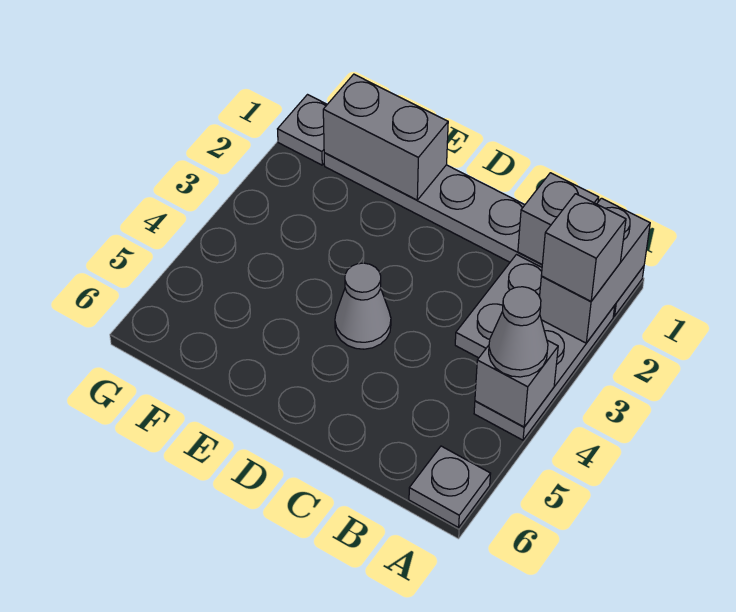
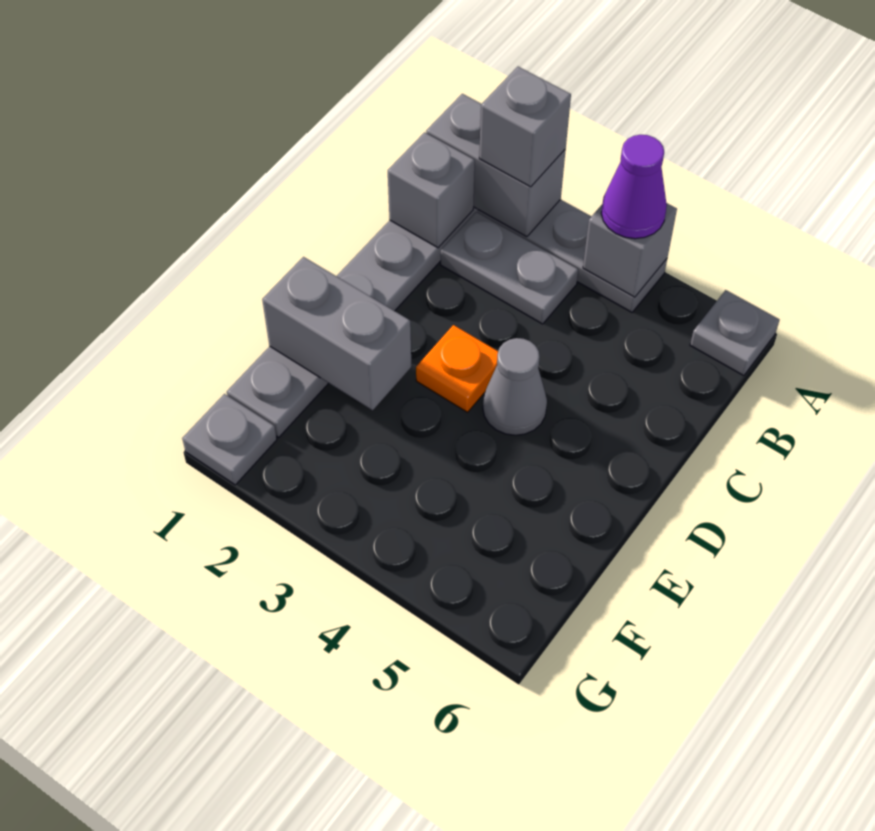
grey cone A4 level 3 -> purple cone A4 level 3
none -> orange plate D3 level 1
grey brick E1:F1 level 2 -> grey brick E1:E2 level 2

